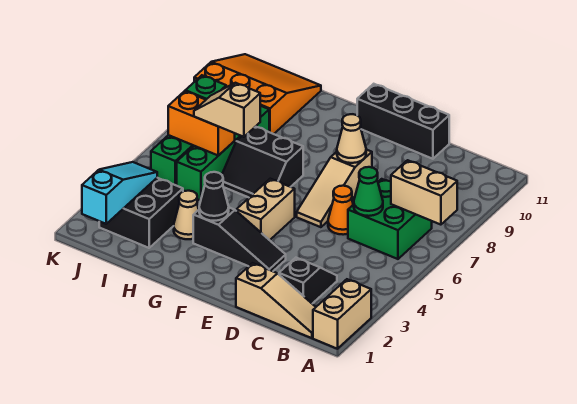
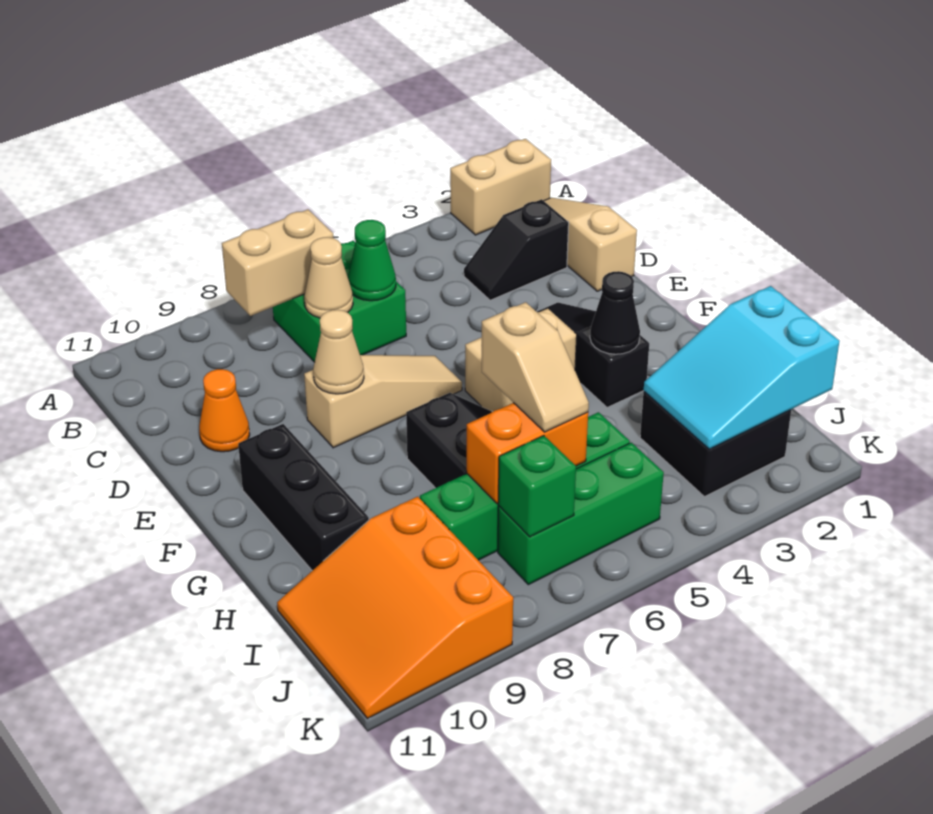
tan brick A7:B7 level 2 -> tan brick B7:B8 level 2
orange cone D6 level 1 -> orange cone D10 level 1
black brick D11:F11 level 1 -> black brick F10:H10 level 1
tan cone H3 level 1 -> tan cone C7 level 2
orange brick I6:J6 level 2 -> orange brick I6:I7 level 2
cyan slope J1:J3 level 2 top 1 -> cyan slope I1:J3 level 2 top 1

